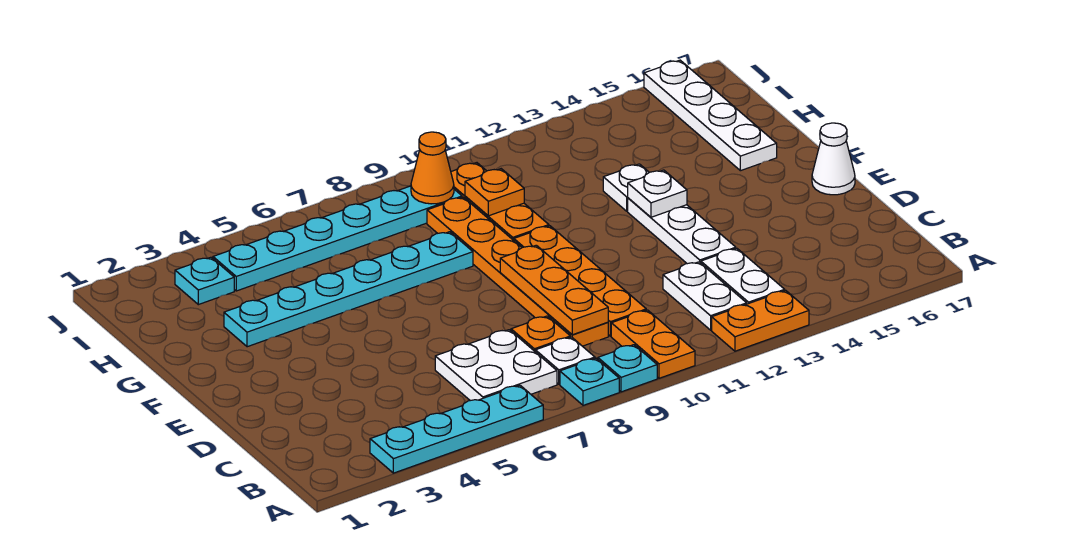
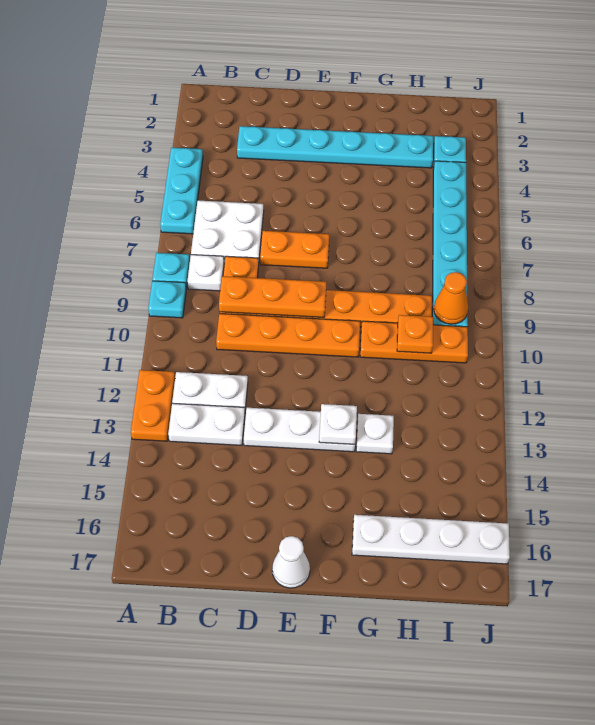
cyan plate A3:A6 level 1 -> cyan plate A4:A6 level 1
orange plate A10:B10 level 1 -> orange plate D7:E7 level 1
cyan plate G3:G8 level 1 -> cyan plate C3:H3 level 1

